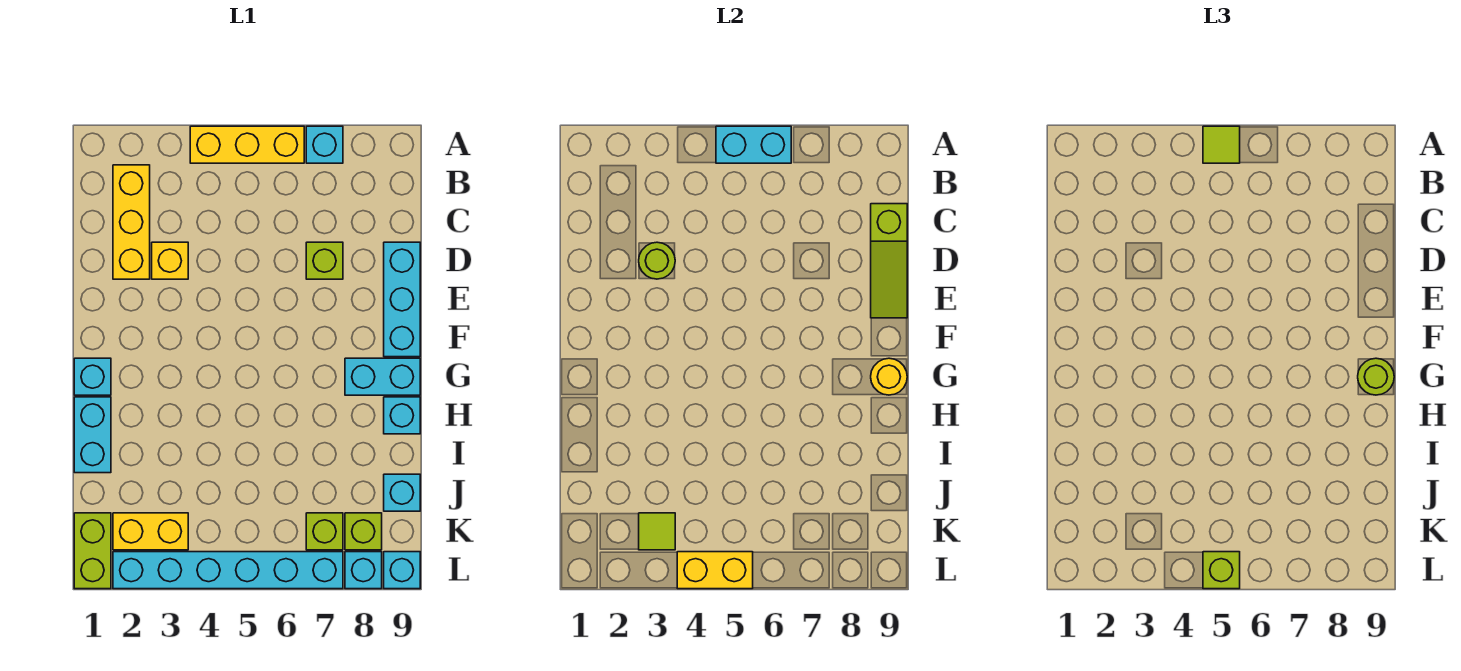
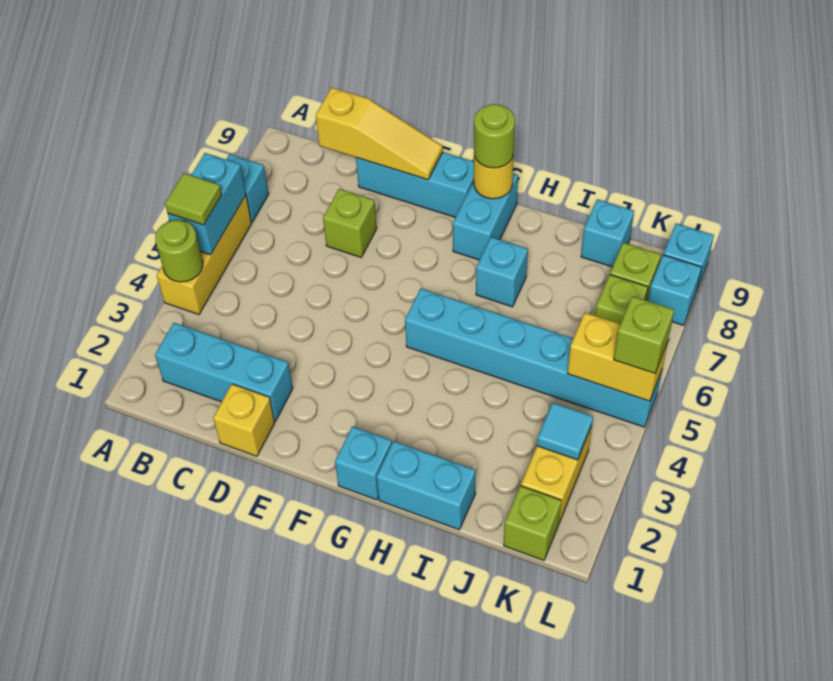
yellow brick B2:D2 level 1 -> cyan brick B2:D2 level 1
lime slope C9:E9 level 2 top C -> yellow slope C9:E9 level 2 top C
yellow brick D3 level 1 -> yellow brick D1 level 1
lime round brick D3 level 2 -> lime round brick A4 level 2
cyan brick H9 level 1 -> cyan brick H7 level 1
lime brick K1:L1 level 1 -> lime brick K1 level 1
lime tile K3 level 2 -> cyan tile K3 level 2
cyan brick L2:L7 level 1 -> cyan brick G5:L5 level 1
yellow brick L4:L5 level 2 -> yellow brick K5:L5 level 2

